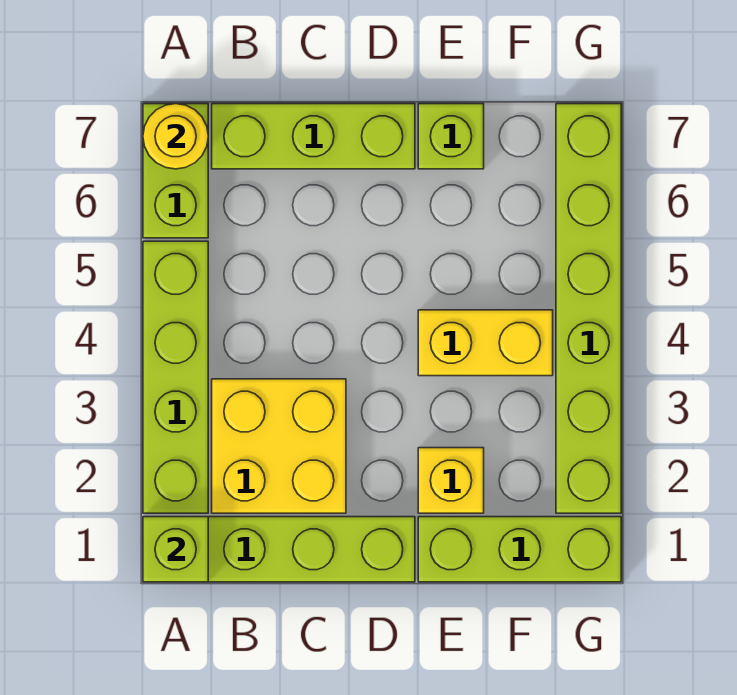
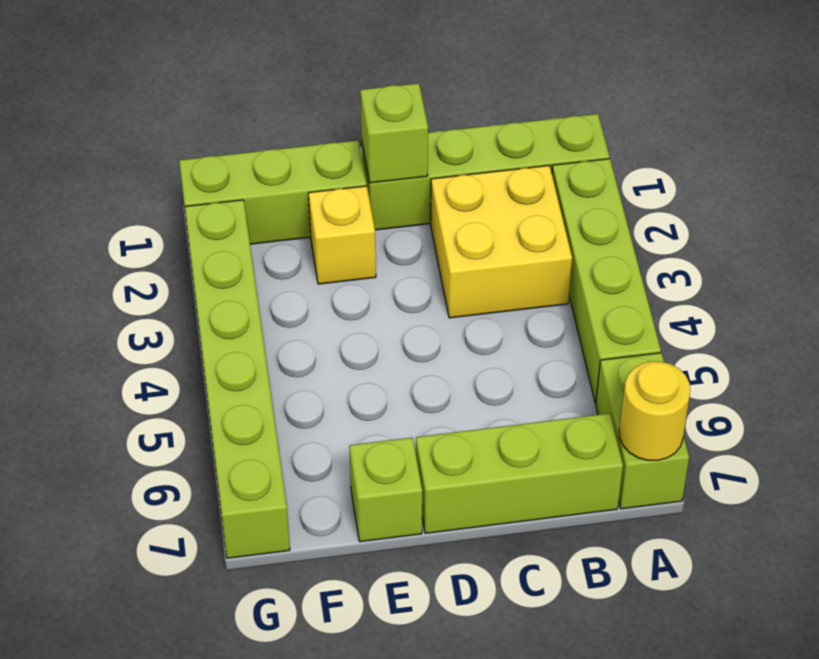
lime brick A1 level 2 -> lime brick D1 level 2
yellow brick E4:F4 level 1 -> none

